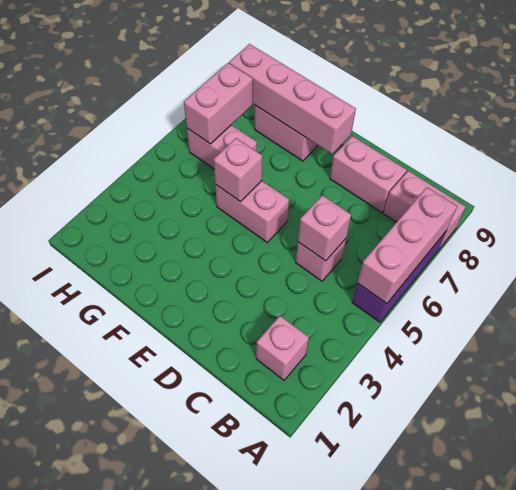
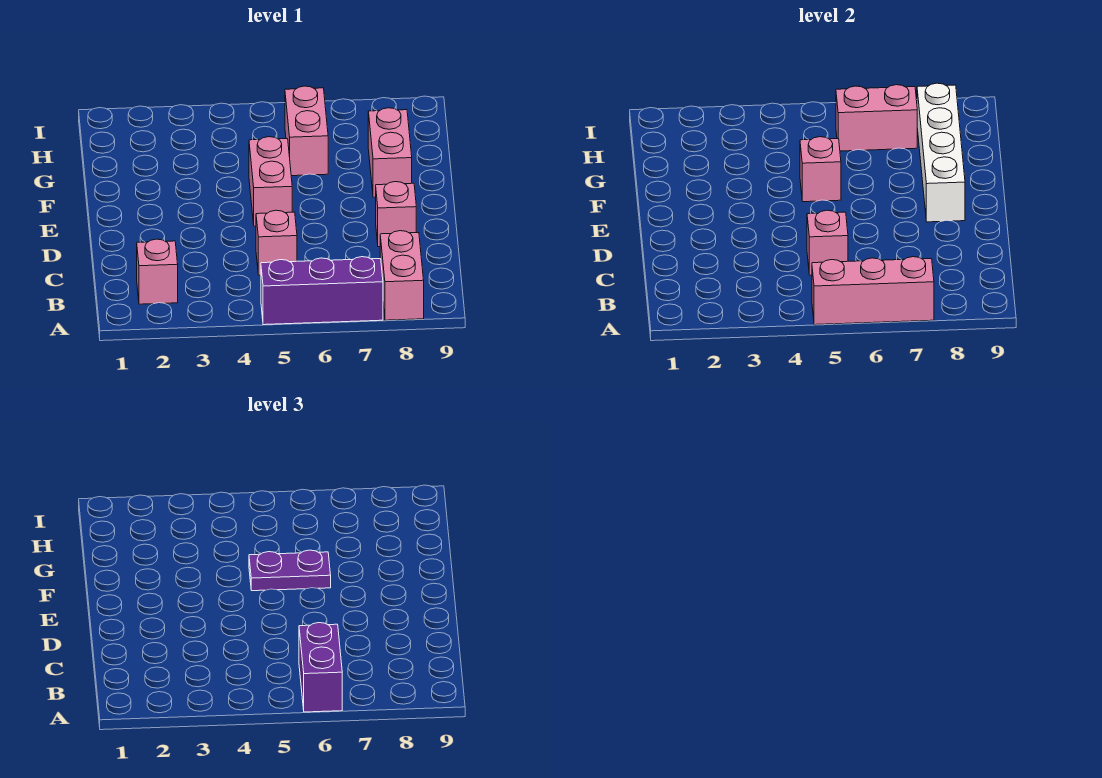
none -> purple brick A6:B6 level 3
pink brick C8:D8 level 1 -> pink brick D8 level 1
pink brick E8:H8 level 2 -> white brick E8:H8 level 2
none -> purple plate F5:F6 level 3

